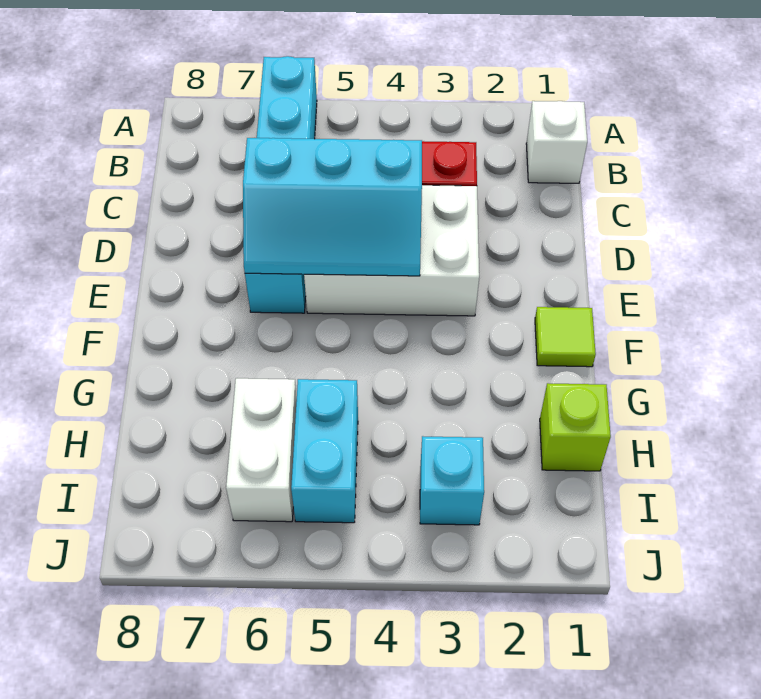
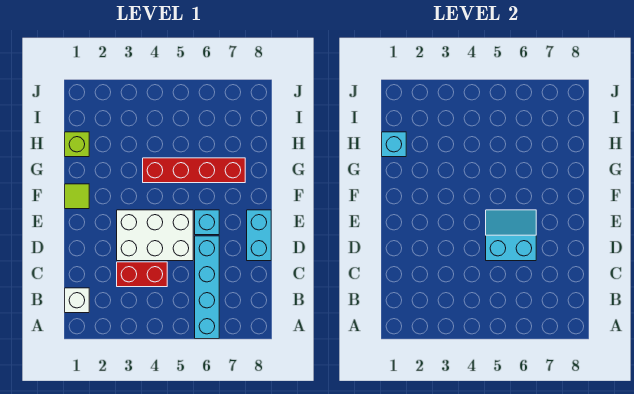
cyan slope D4:E6 level 2 top D -> cyan slope D5:E6 level 2 top D
none -> red brick G4:G7 level 1
cyan brick H5:I5 level 1 -> cyan brick D8:E8 level 1
white brick H6:I6 level 1 -> none
cyan brick I3 level 1 -> cyan brick H1 level 2

